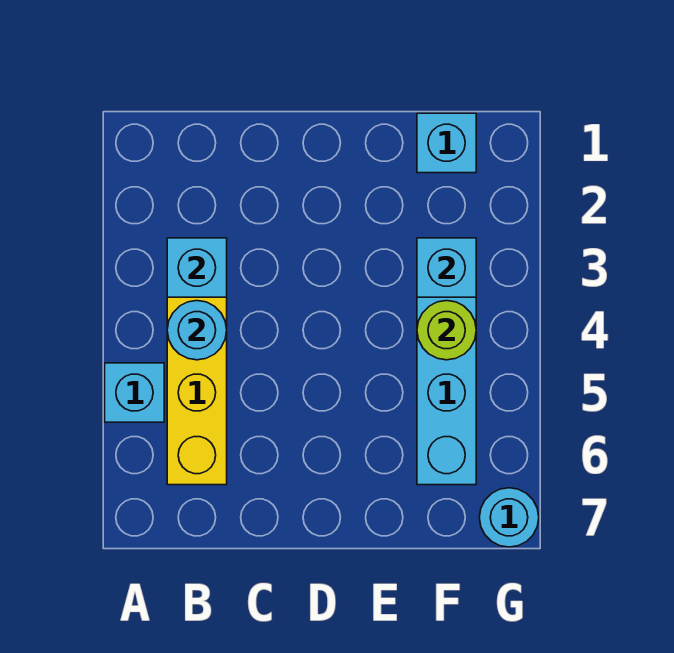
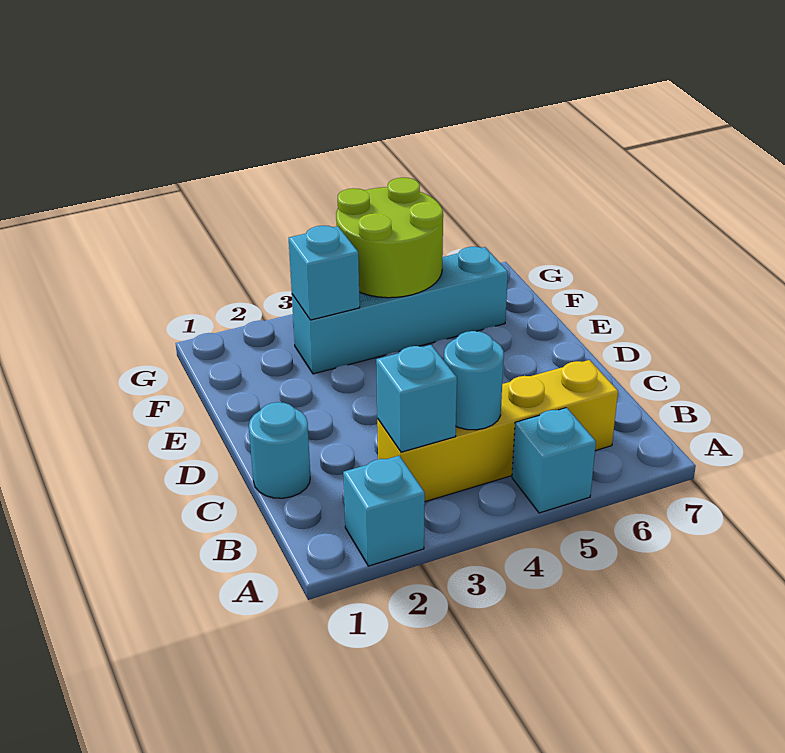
cyan brick F1 level 1 -> cyan brick A2 level 1
lime round brick F4 level 2 -> lime round brick F4:G5 level 2
cyan round brick G7 level 1 -> cyan round brick C1 level 1

